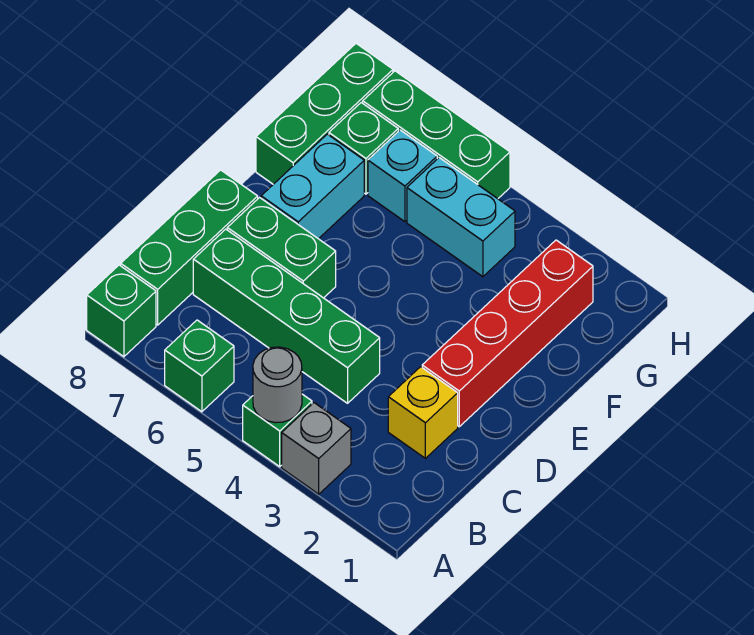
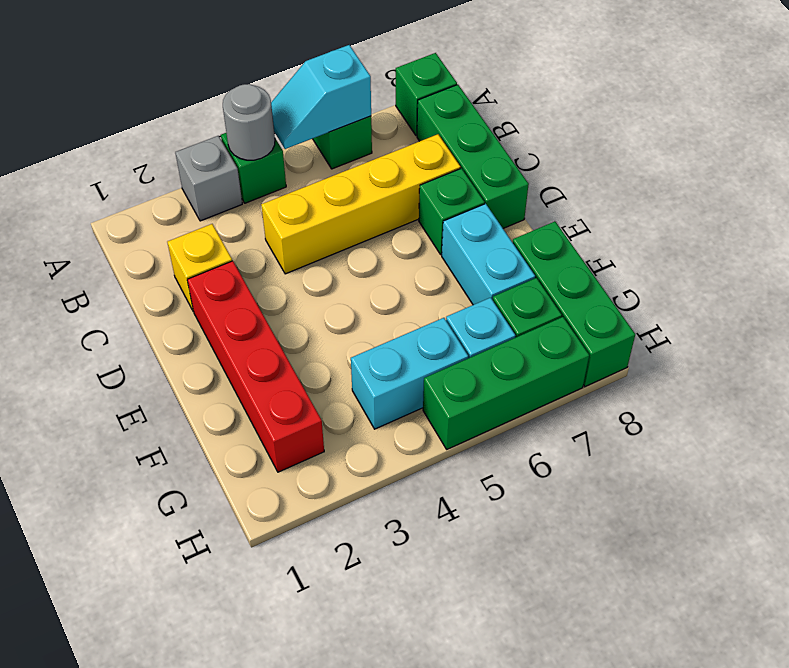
none -> cyan slope A5:A6 level 2 top 6
green brick C4:C7 level 1 -> yellow brick C4:C7 level 1
green brick D6:D7 level 1 -> green brick D7 level 1

